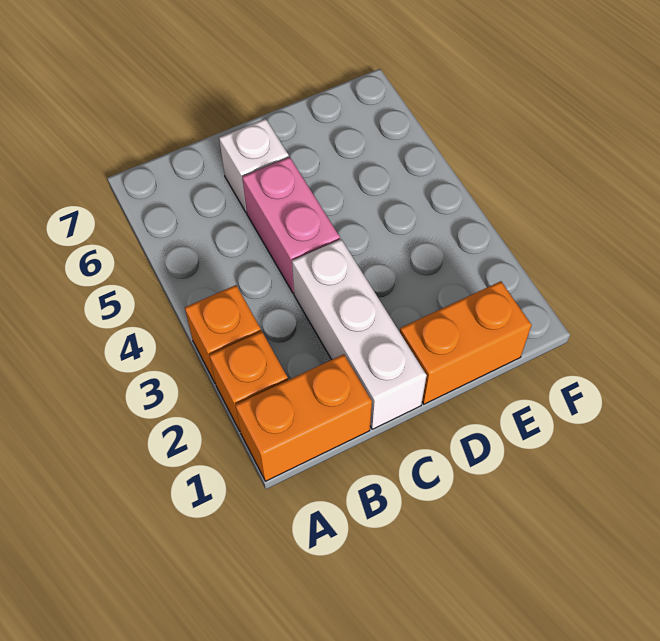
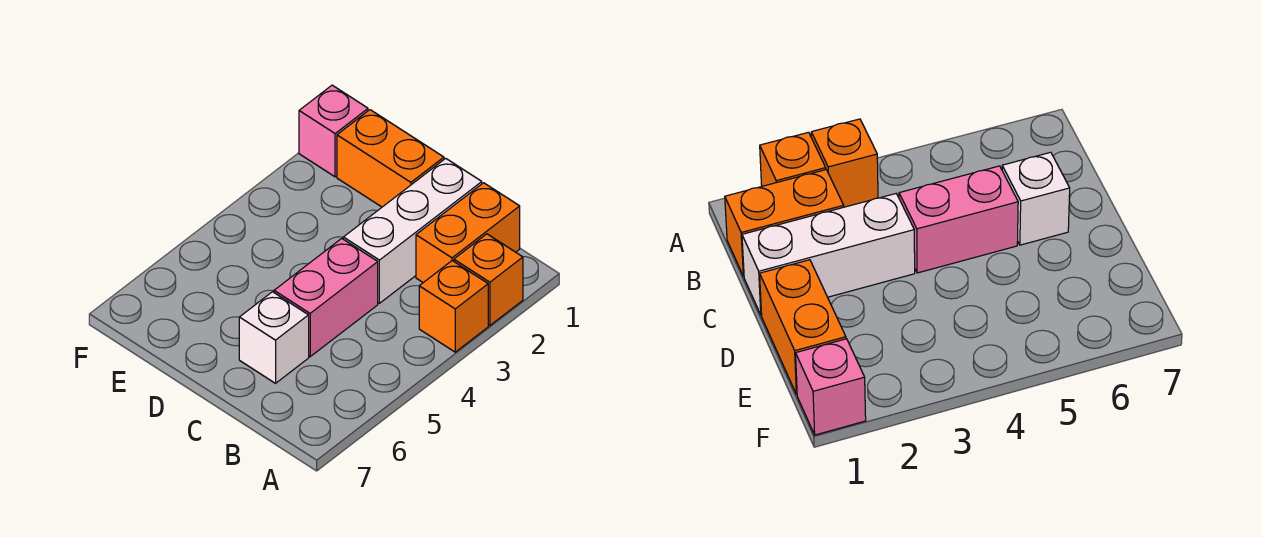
orange brick A1:B1 level 1 -> orange brick B1:B2 level 1
none -> pink brick F1 level 1

